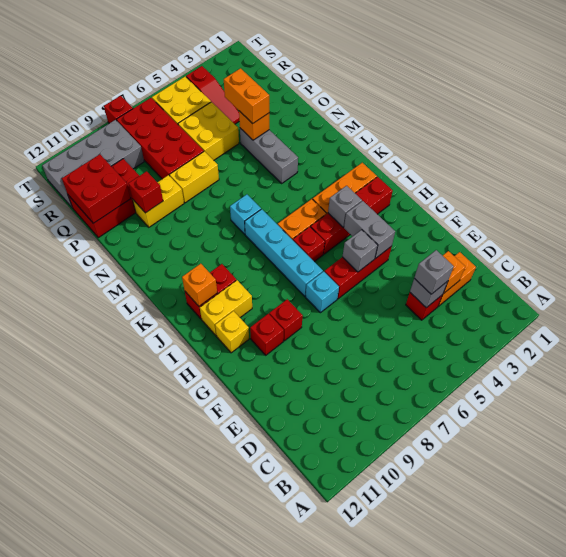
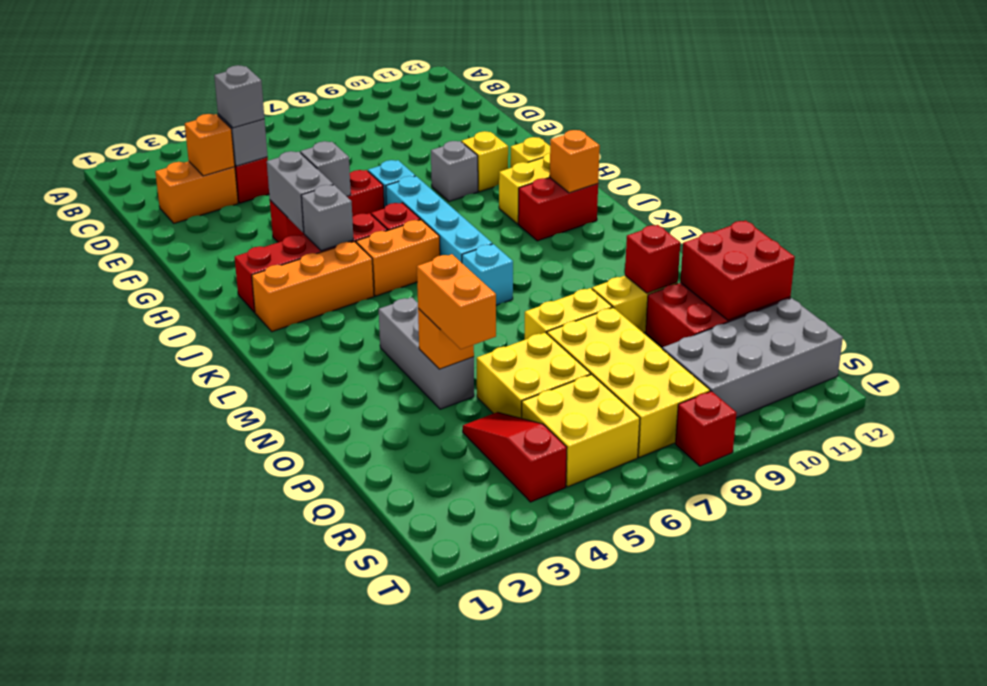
red brick G9 level 1 -> grey brick G9 level 1
red brick G10 level 1 -> yellow brick G10 level 1
red brick P7:S8 level 1 -> yellow brick P7:S8 level 1

